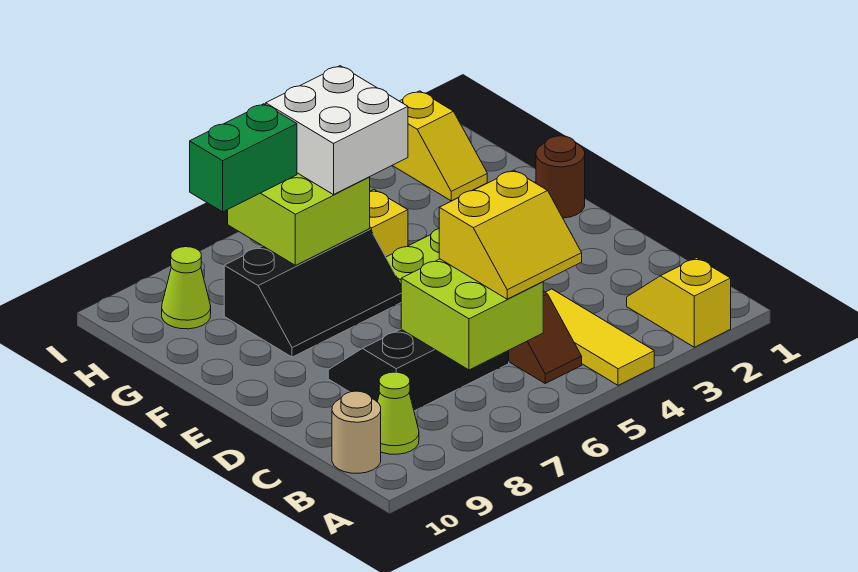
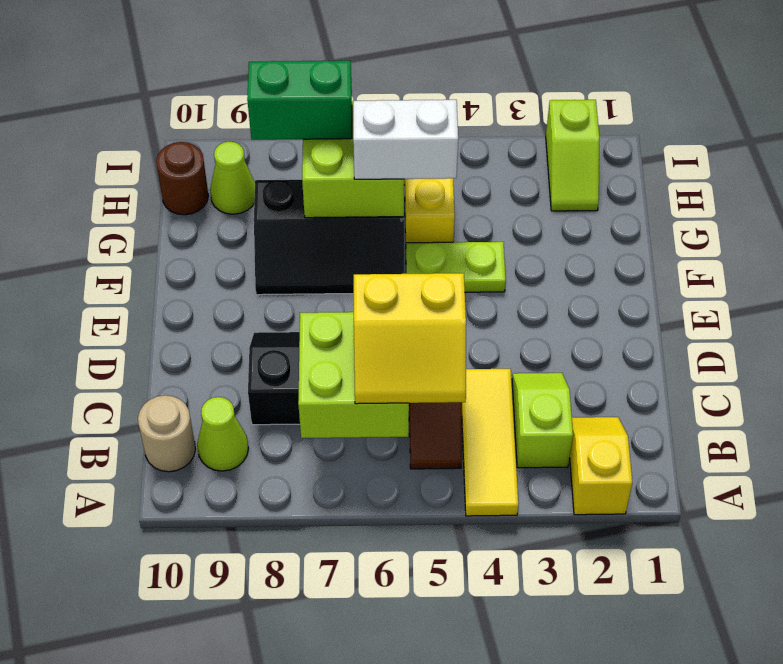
none -> lime slope B3:C3 level 1 top B
brown round brick F1 level 1 -> brown round brick H10 level 1
white brick G5:H6 level 3 -> white brick G5:G6 level 3
yellow slope H2:I2 level 1 top I -> lime slope H2:I2 level 1 top I

